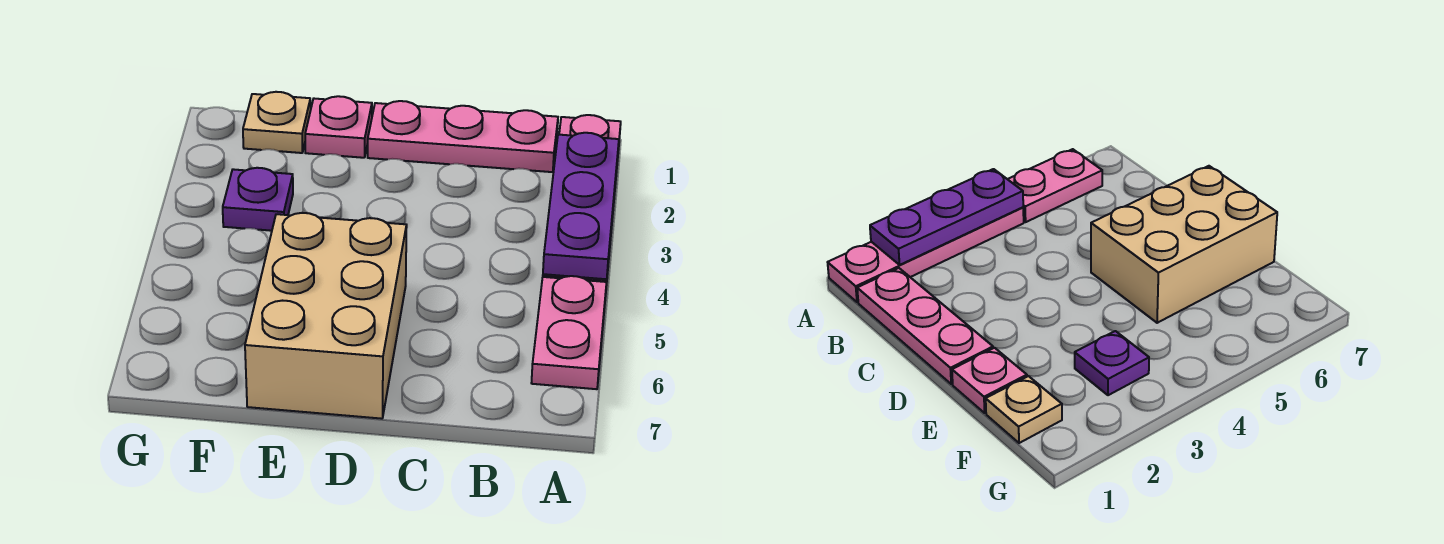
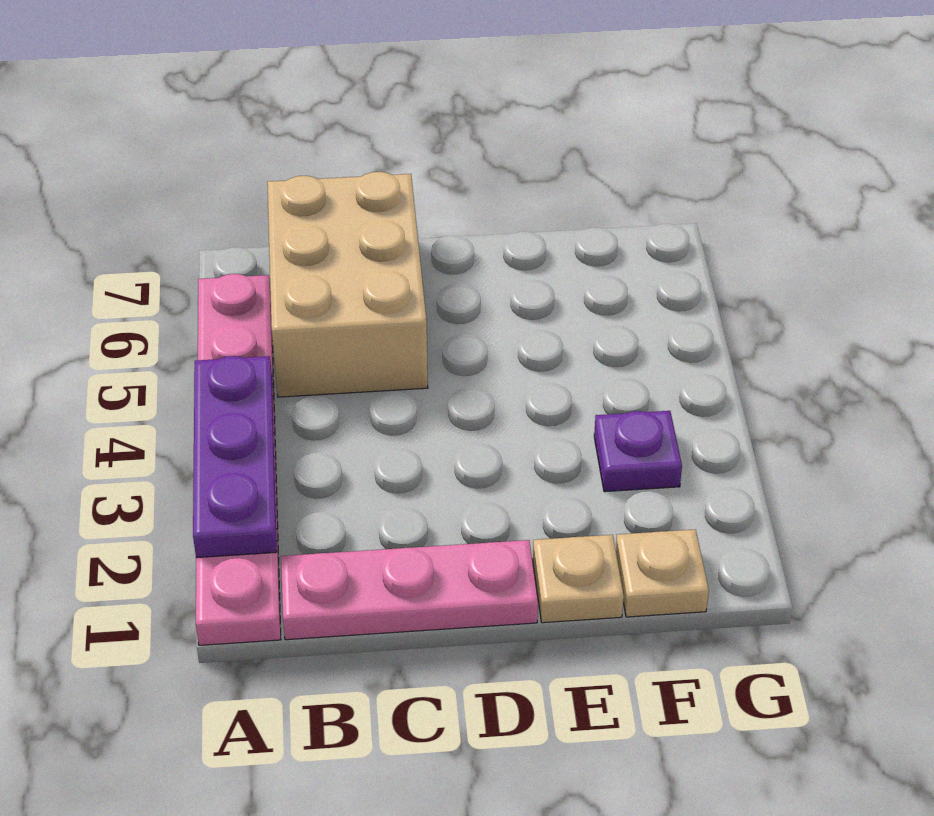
tan brick D5:E7 level 1 -> tan brick B5:C7 level 1
pink plate E1 level 1 -> tan plate E1 level 1

